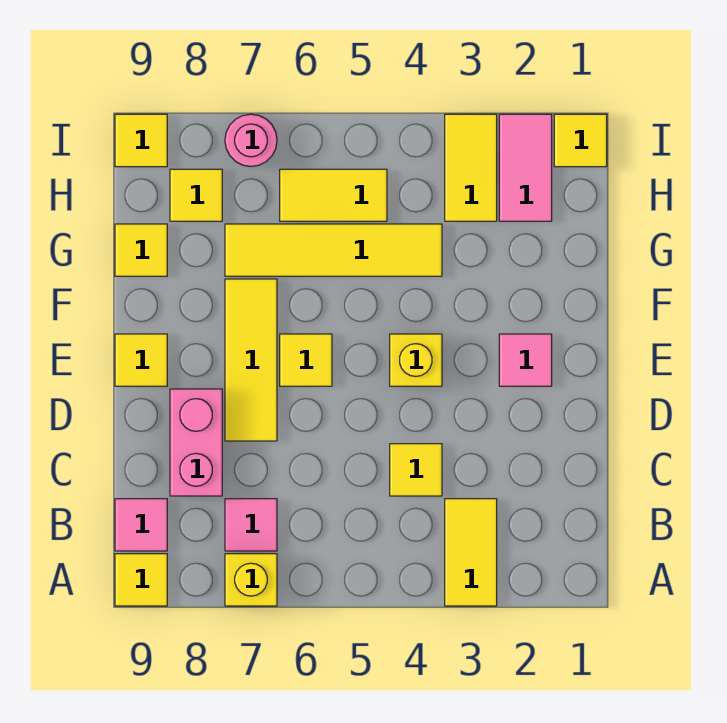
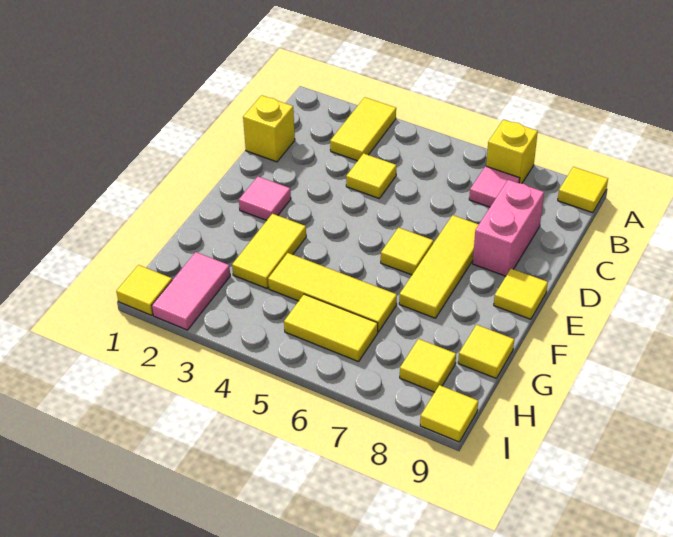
pink tile B9 level 1 -> none
yellow brick E4 level 1 -> yellow brick C1 level 1
yellow tile G4:G7 level 1 -> yellow tile G4:G6 level 1
yellow tile H3:I3 level 1 -> yellow tile F3:G3 level 1
pink round brick I7 level 1 -> none

